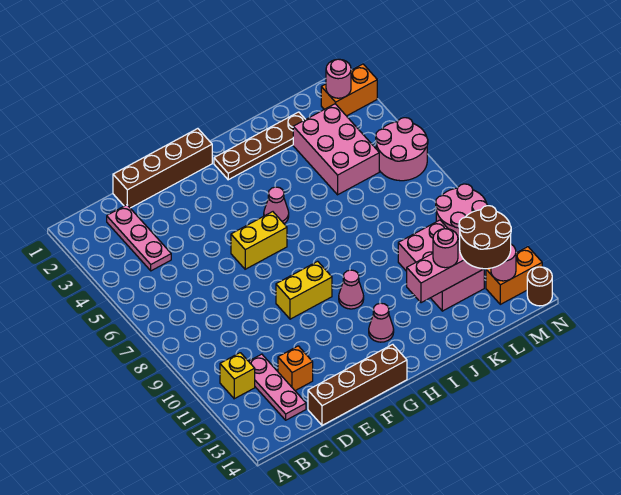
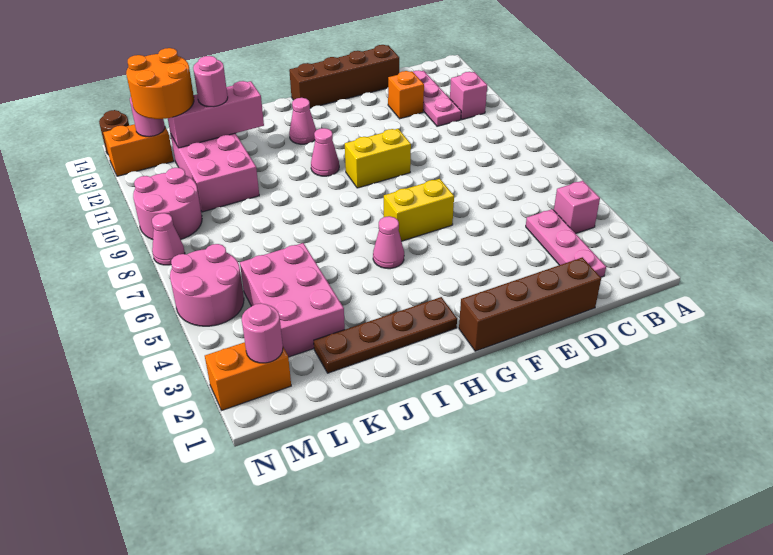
none -> pink brick B4 level 1
yellow brick B11 level 1 -> pink brick B11 level 1
brown round brick L12:M13 level 3 -> orange round brick L12:M13 level 3
none -> pink cone N8 level 1

